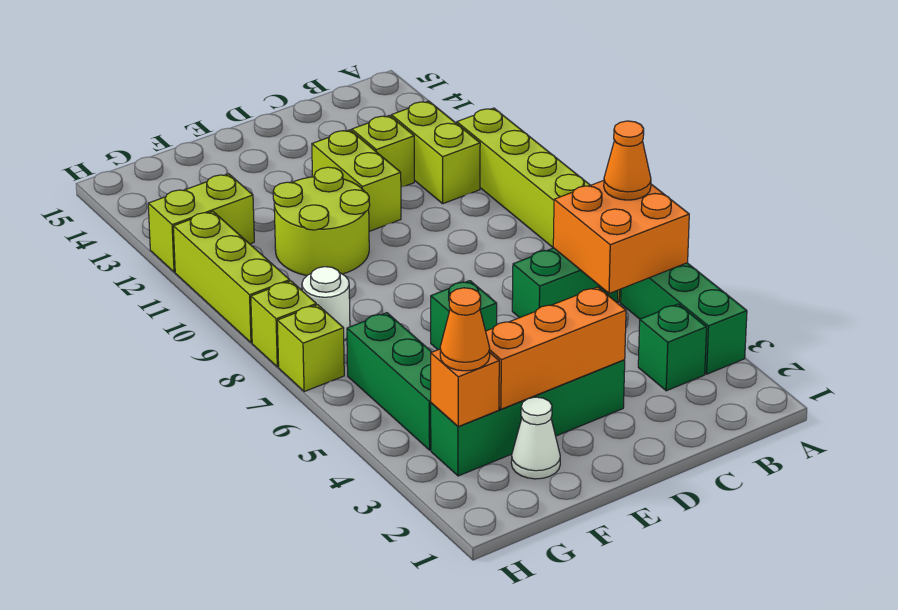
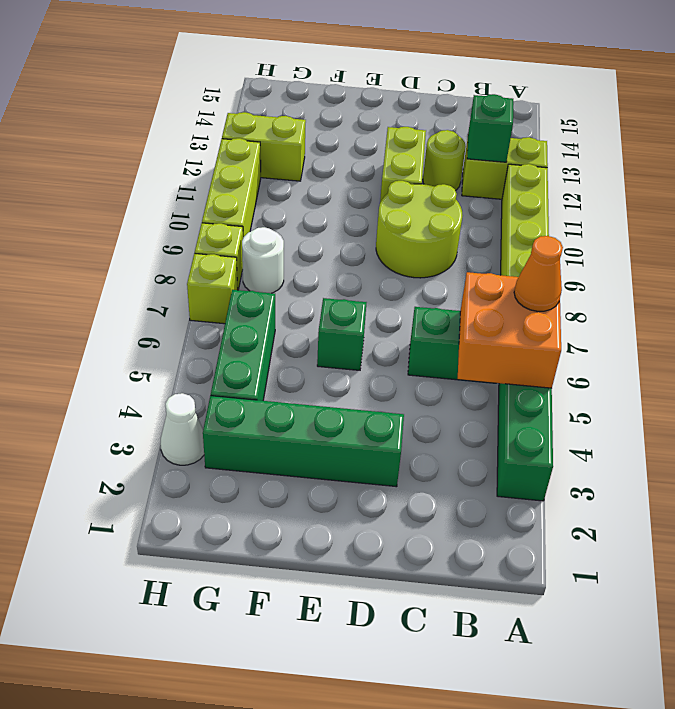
green brick B3 level 1 -> green brick B12 level 2
lime brick B11:B12 level 1 -> lime brick A12:B12 level 1
lime brick C12 level 1 -> lime round brick C12 level 1
orange brick D3:F3 level 2 -> none
lime round brick E10:F11 level 1 -> lime round brick C9:D10 level 1
white cone F2 level 1 -> white cone H3 level 1
orange brick G3 level 2 -> none
orange cone G3 level 3 -> none

